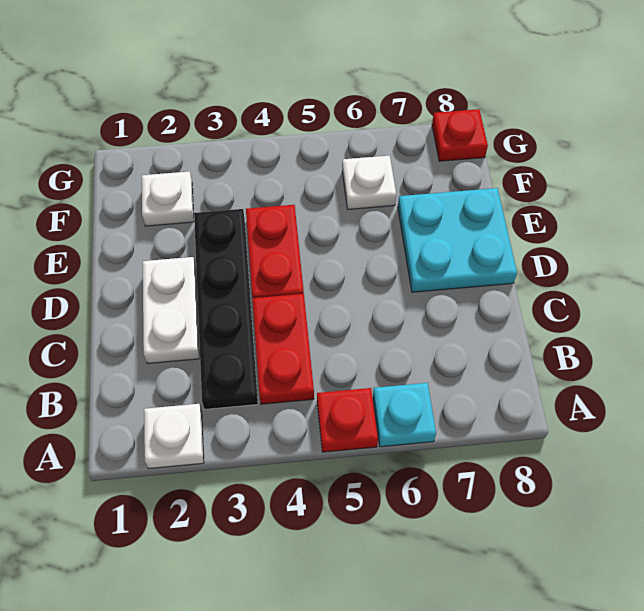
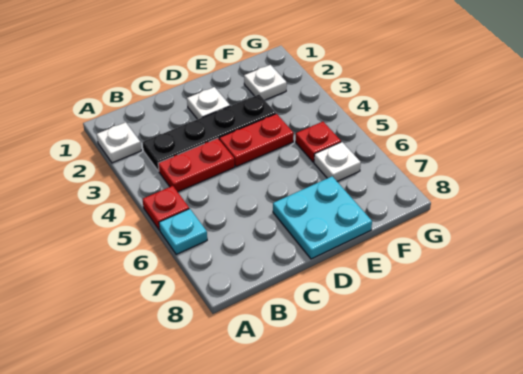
white plate C2:D2 level 1 -> white plate D2 level 1
red plate G8 level 1 -> red plate F5 level 1

